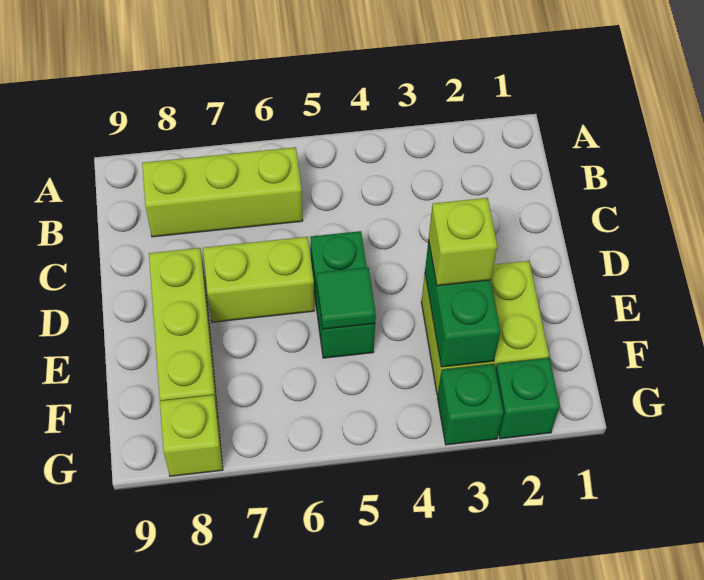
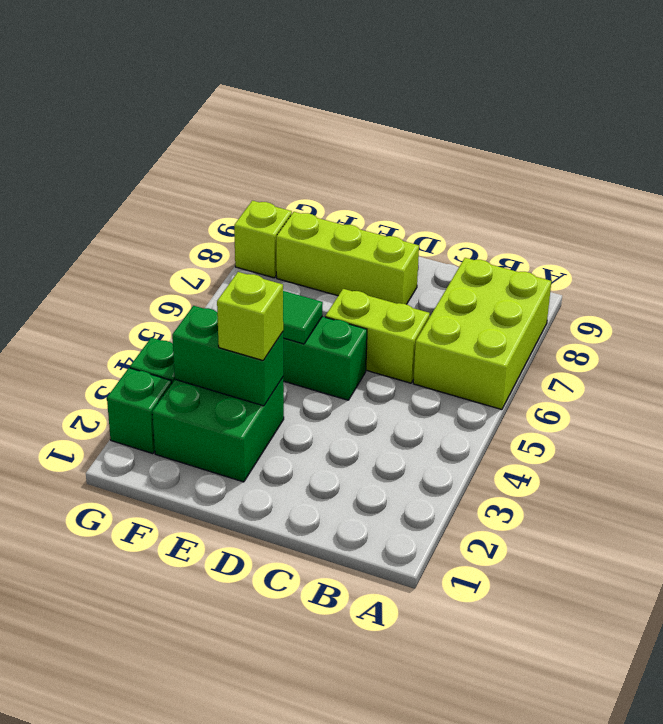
lime brick B6:B8 level 1 -> lime brick A6:B8 level 1
lime brick D6:D7 level 1 -> lime brick C6:D6 level 1
lime brick E2:F3 level 1 -> green brick E2:F3 level 1

